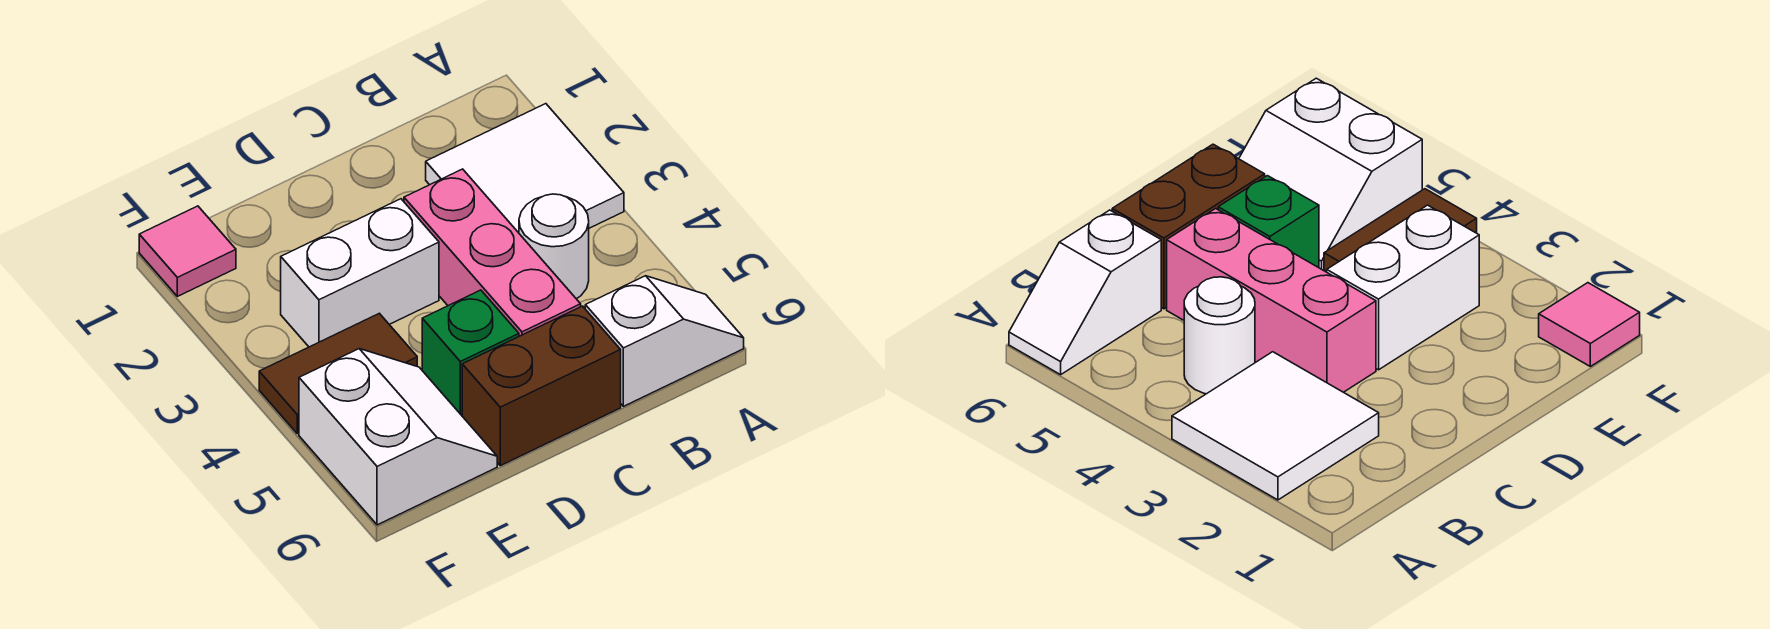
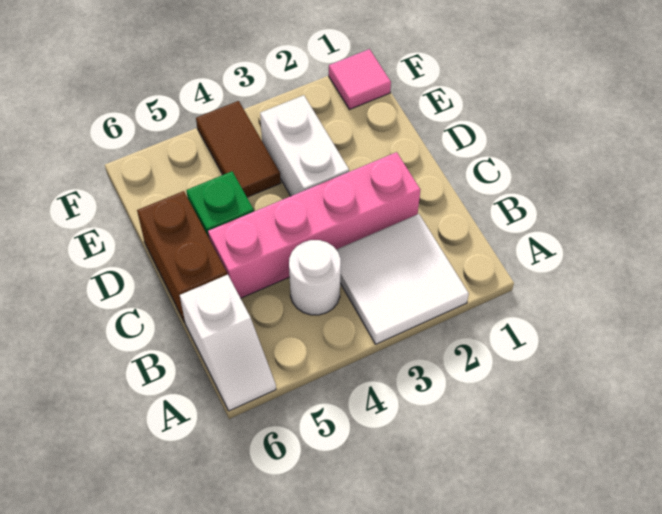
pink brick C3:C5 level 1 -> pink brick C2:C5 level 1
white slope E5:F6 level 1 top F -> none

